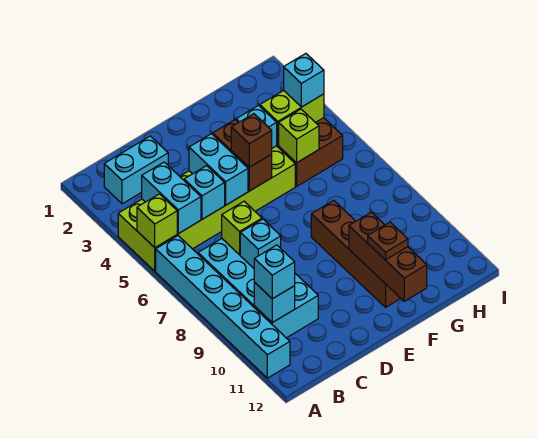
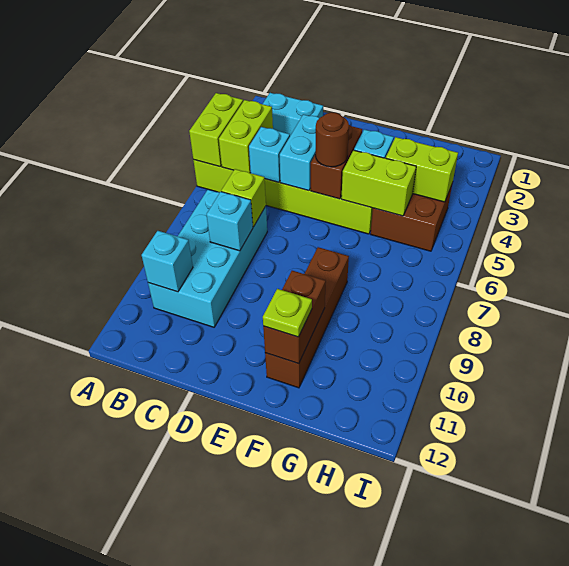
lime brick A5 level 2 -> lime brick A4:A5 level 2
cyan brick A6:A11 level 1 -> none
cyan brick B4:B5 level 2 -> lime brick B4:B5 level 2
cyan brick B10 level 3 -> none
brown brick E5 level 3 -> brown round brick E5 level 3
brown brick F10:F12 level 2 -> brown brick F10:F11 level 2
brown plate F11 level 3 -> lime plate F11 level 3
lime brick G5 level 2 -> lime brick F5:G5 level 2
cyan brick H4 level 3 -> none

